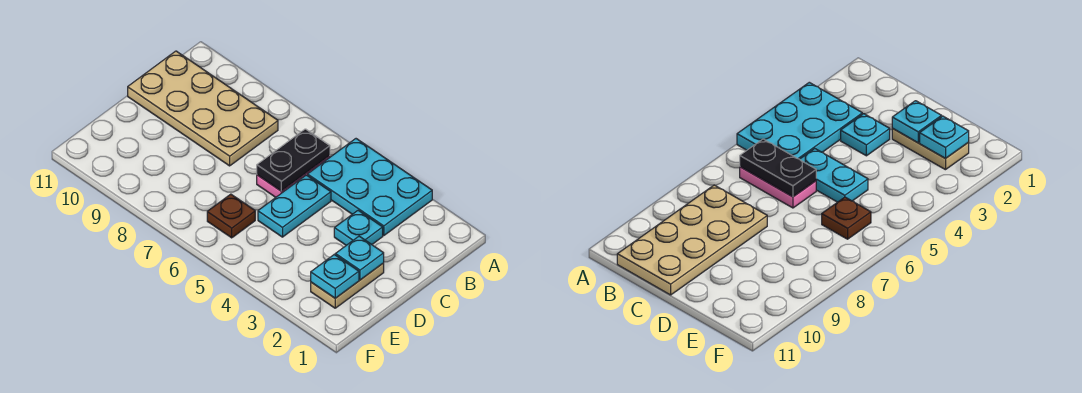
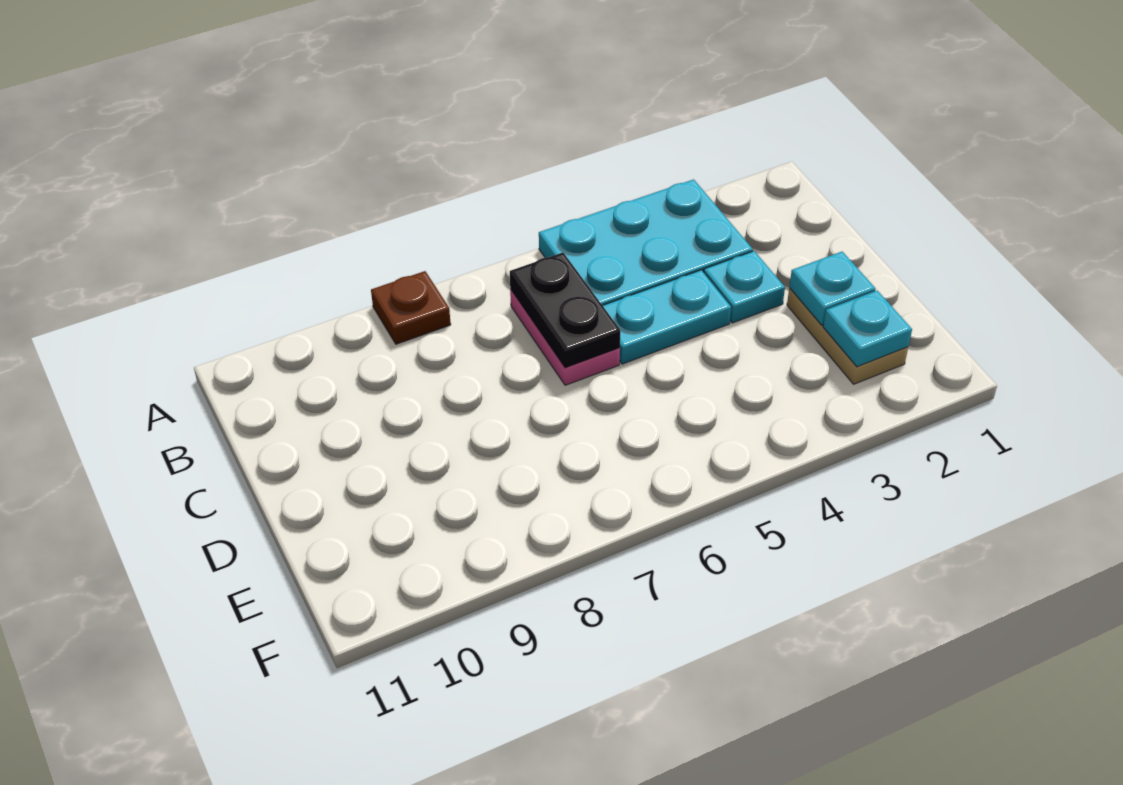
tan plate B8:C11 level 1 -> none
cyan plate C5:D5 level 1 -> cyan plate C4:C5 level 1
brown plate E6 level 1 -> brown plate A8 level 1

